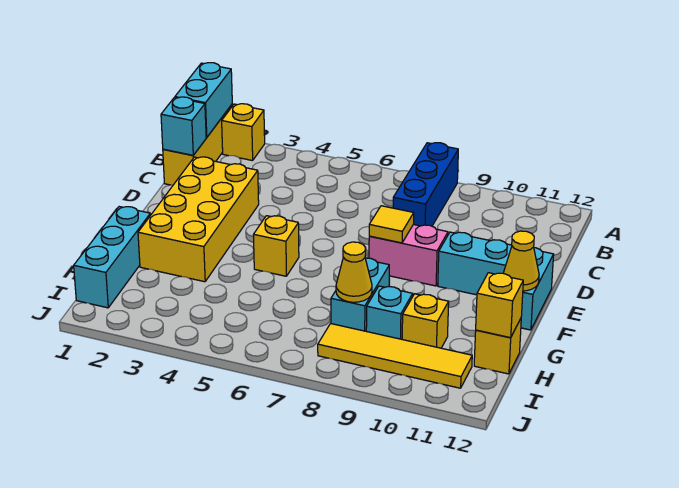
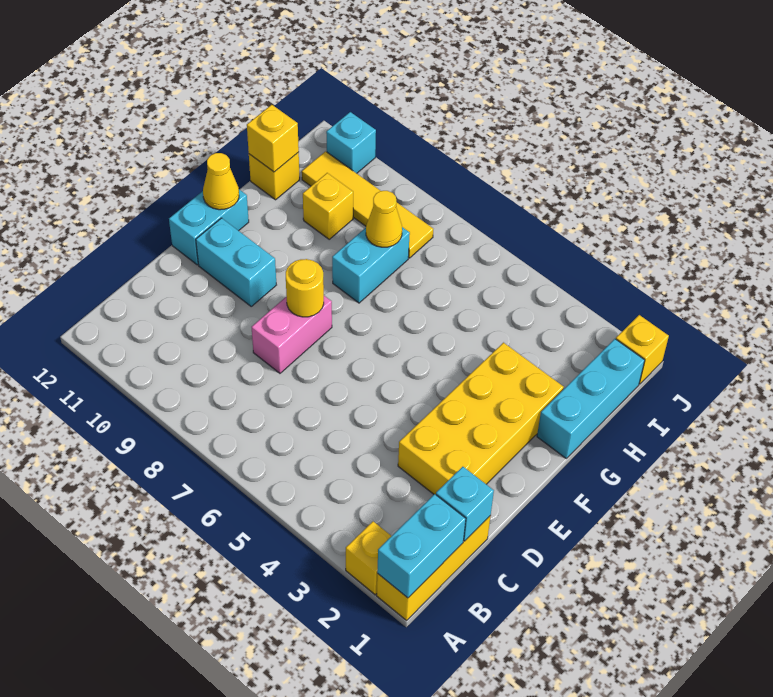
blue brick A8:C8 level 1 -> none
pink brick E8:E9 level 1 -> pink brick D8:E8 level 1
yellow tile E8 level 2 -> yellow round brick E8 level 2
yellow brick F5 level 1 -> yellow brick J1 level 1
cyan brick H9 level 1 -> cyan brick J11 level 1

